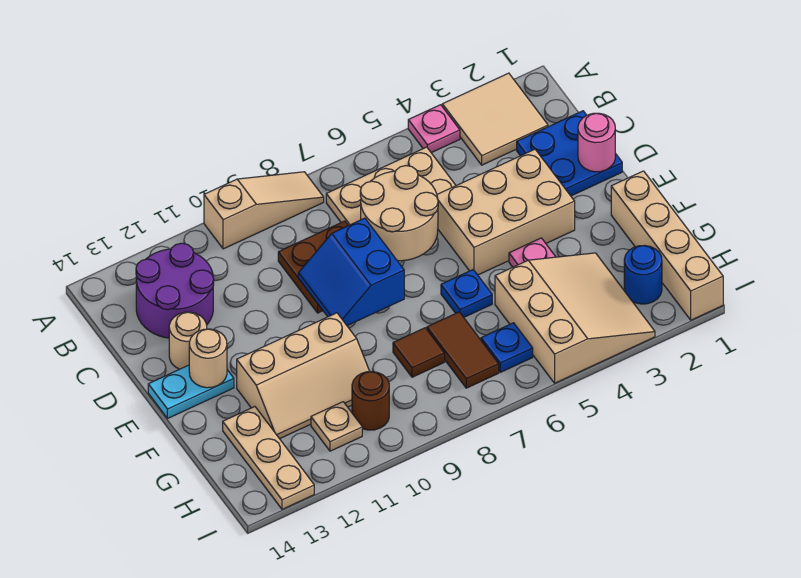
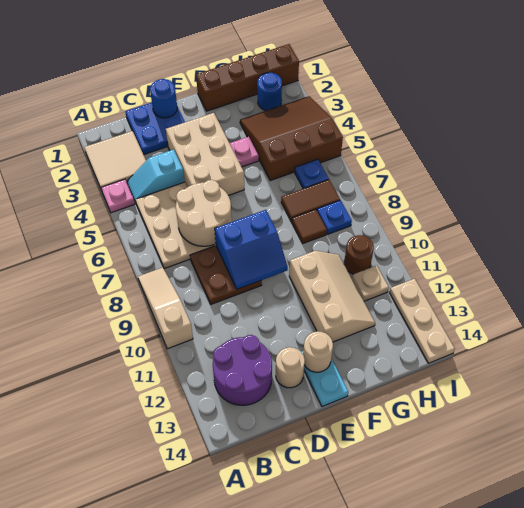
none -> cyan slope B4:C4 level 1 top C
pink round brick D1 level 2 -> blue round brick D1 level 2
tan brick F1:I1 level 1 -> brown brick F1:I1 level 1
blue plate F6 level 1 -> blue plate H8 level 1
tan slope G3:I5 level 1 top 5 -> brown slope G3:I5 level 1 top 5
tan plate G13:I13 level 1 -> tan plate I12:I14 level 1

